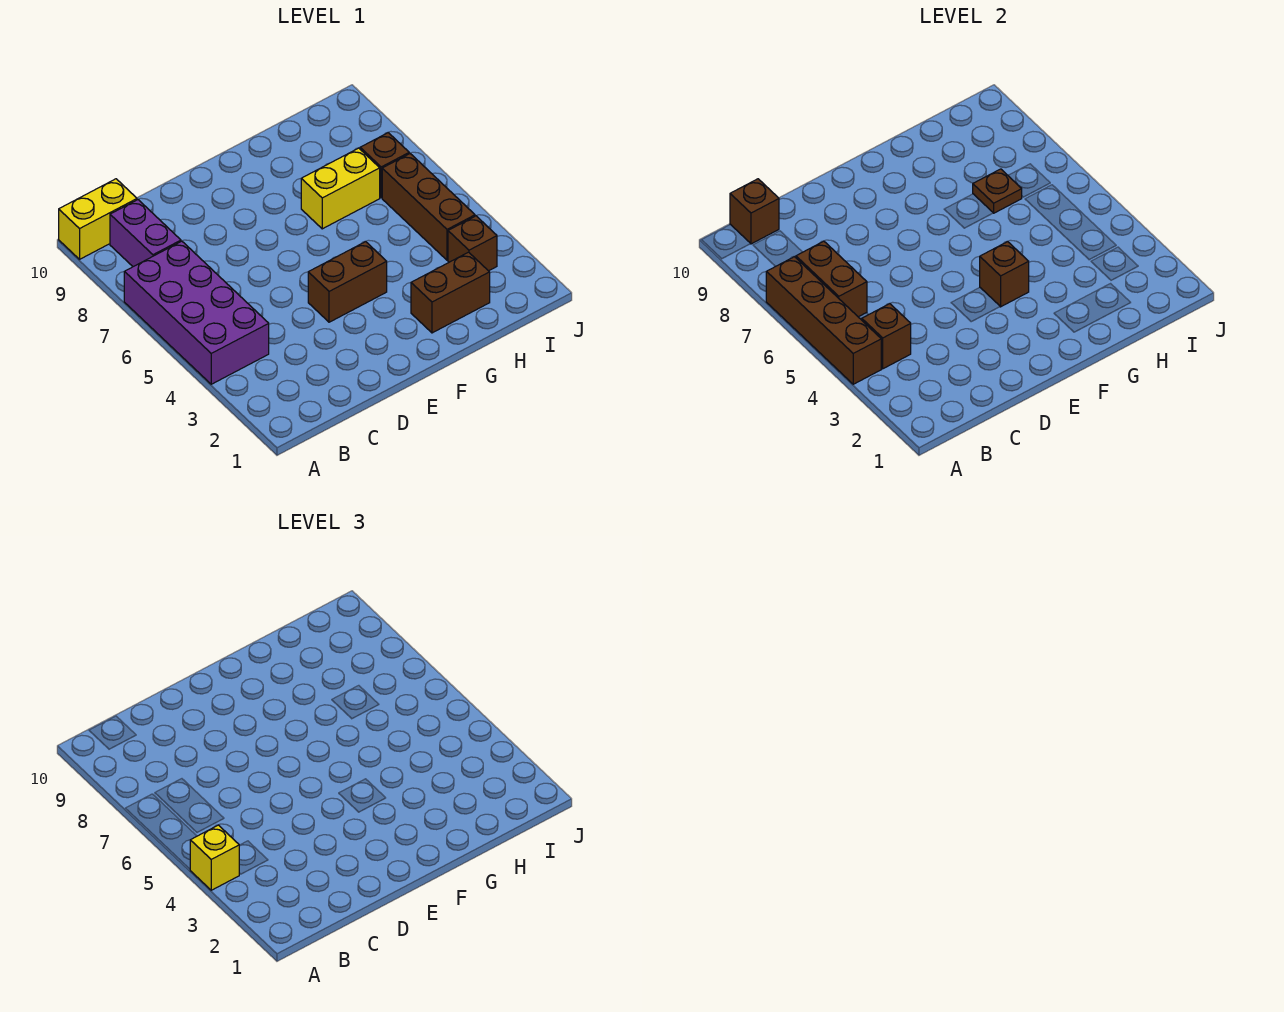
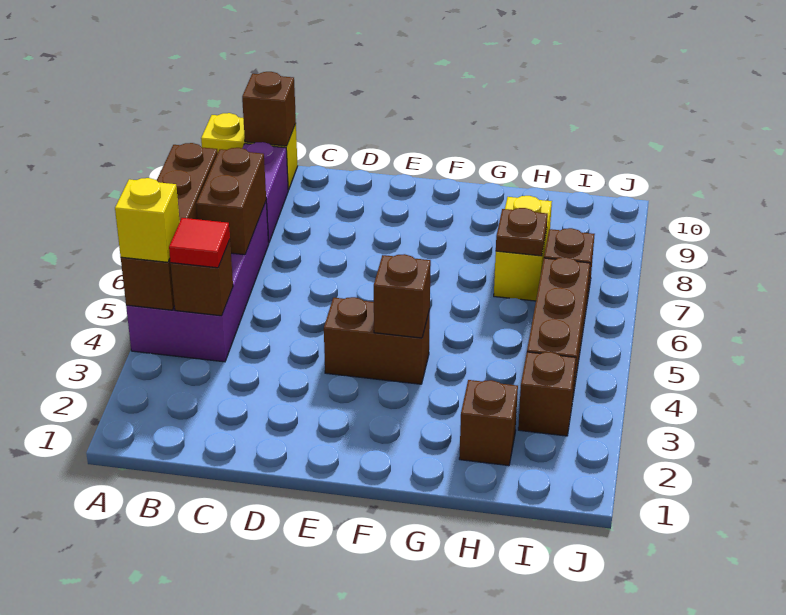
none -> red tile B4 level 3
brown brick G2:H2 level 1 -> brown brick H2 level 1
yellow brick G7:H7 level 1 -> yellow brick H7:H8 level 1

